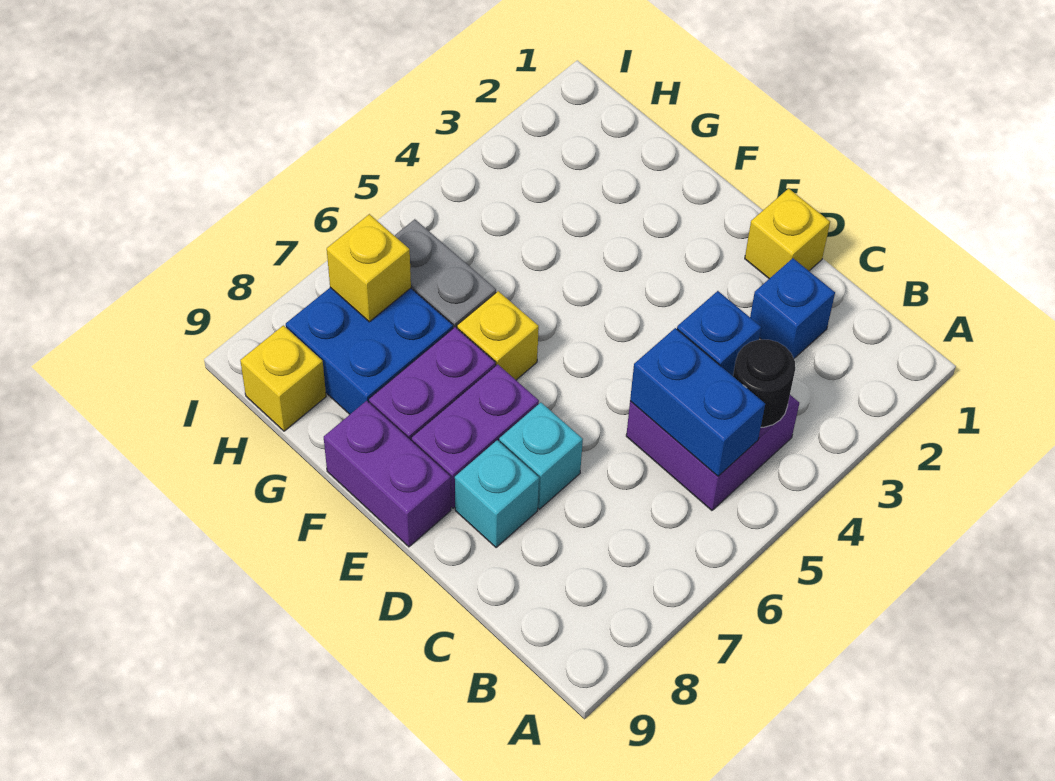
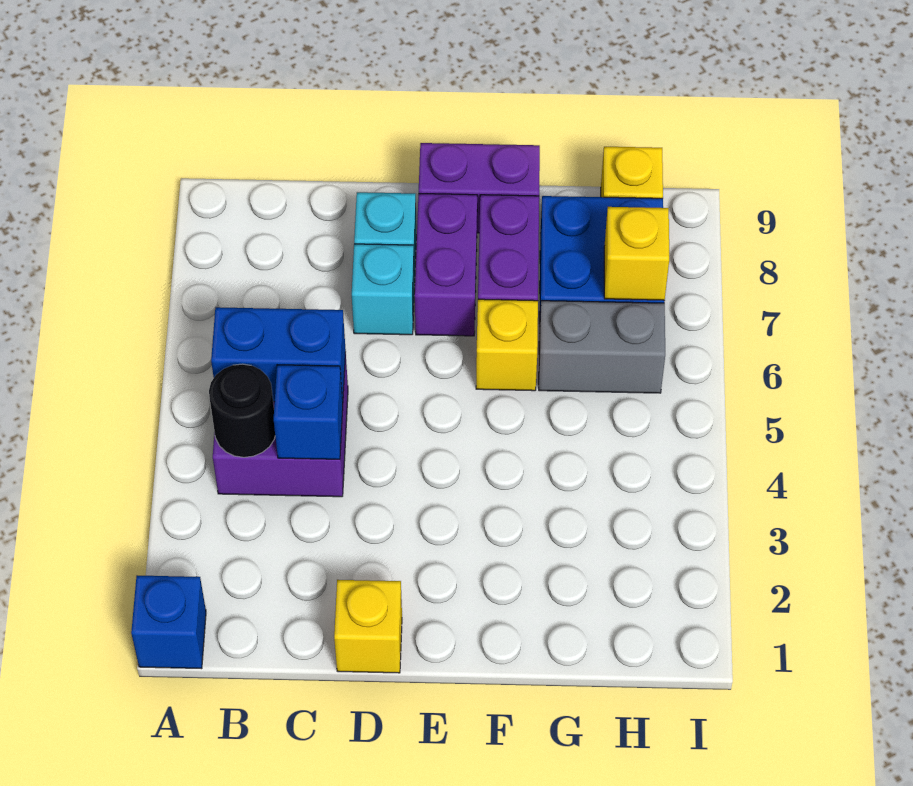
blue brick C2 level 1 -> blue brick A1 level 1

